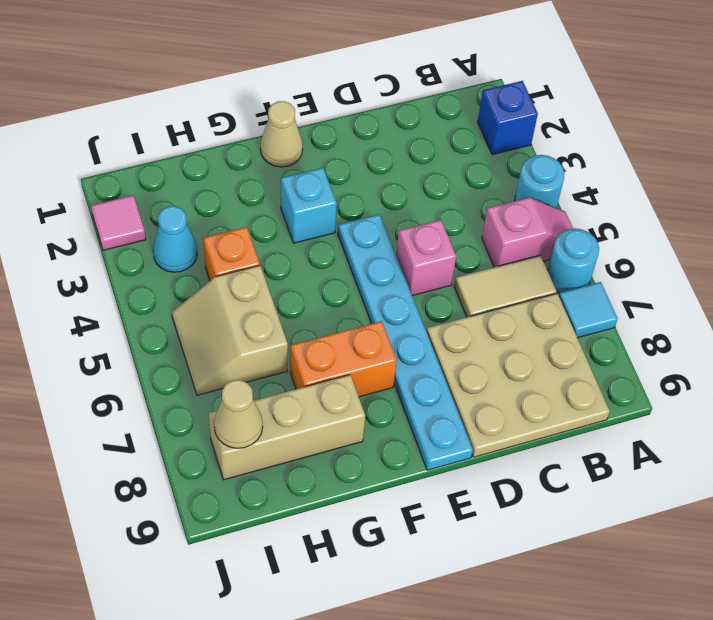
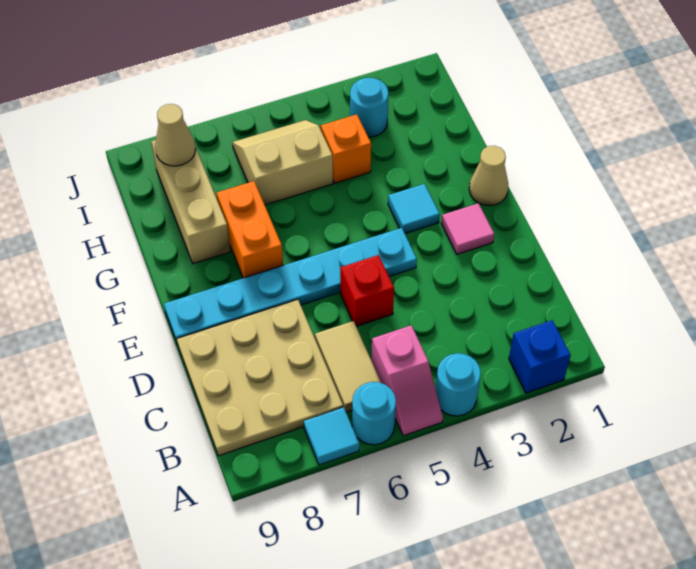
pink brick D5 level 1 -> red brick D5 level 1
cyan brick F3 level 1 -> cyan tile F3 level 1
cyan cone I3 level 1 -> cyan round brick I3 level 1
pink tile J2 level 1 -> pink tile E2 level 1

